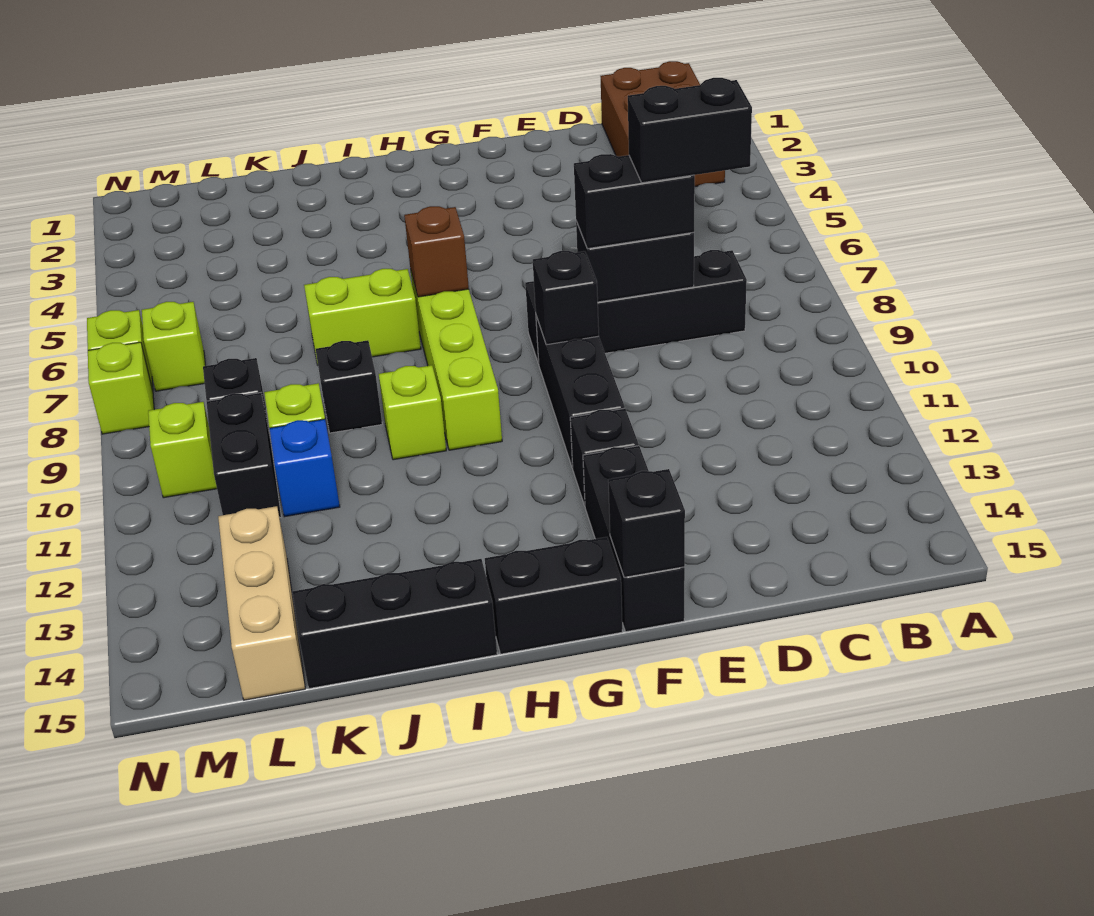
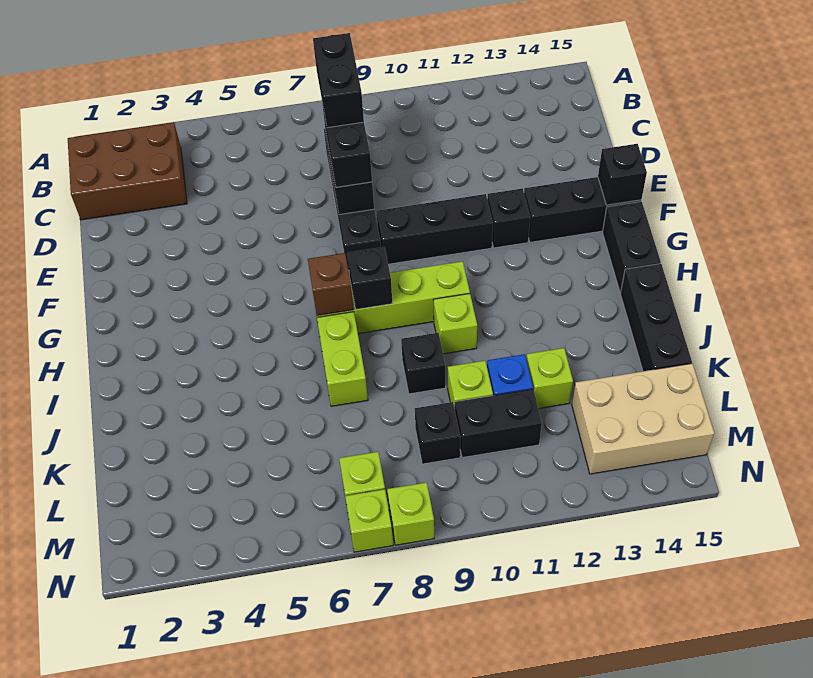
black brick F9 level 2 -> black brick H8 level 2
tan brick L13:L15 level 1 -> tan brick L13:M15 level 1
lime brick M10 level 1 -> lime brick K12 level 1

